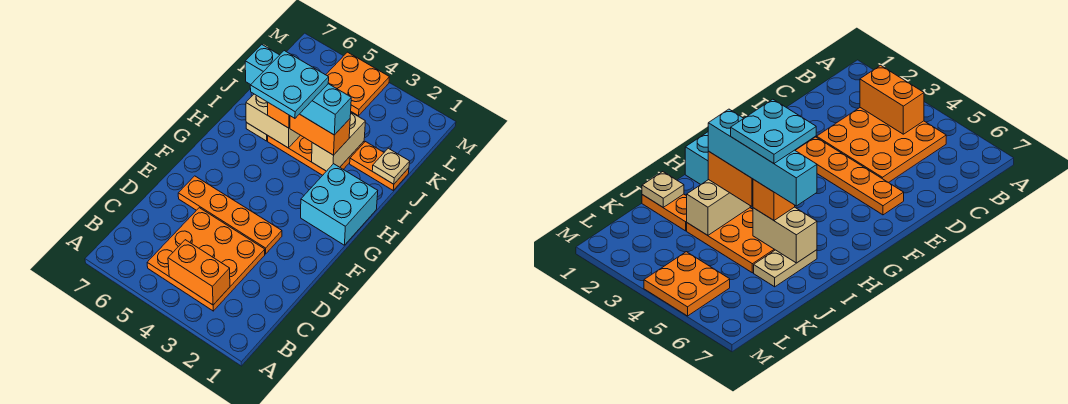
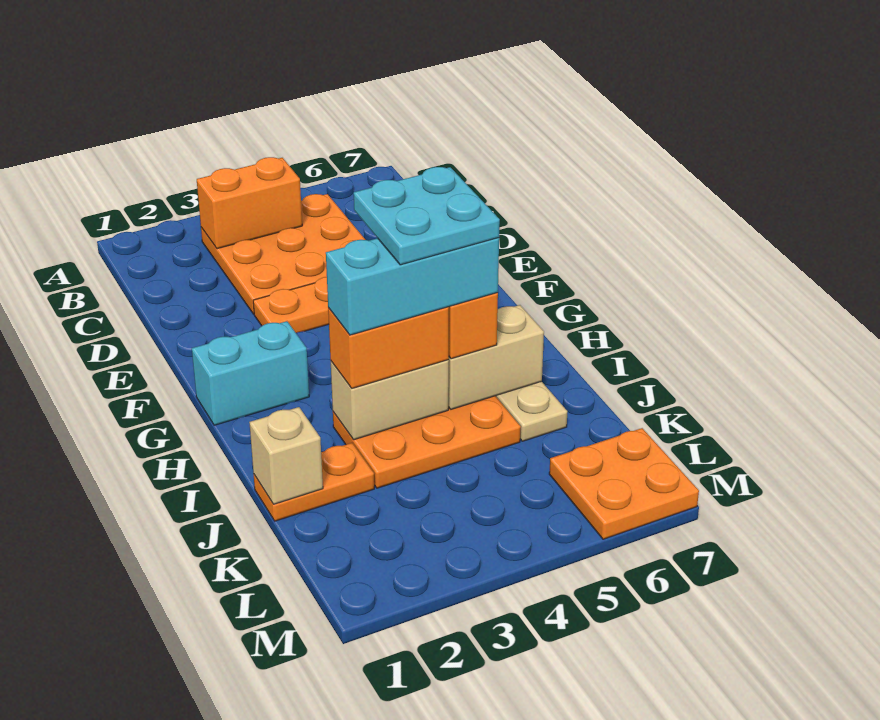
cyan brick G1:H2 level 1 -> cyan brick G1:G2 level 1
tan brick I3:J3 level 2 -> tan brick I3:I4 level 2
cyan brick I3:I6 level 4 -> cyan brick I3:I5 level 4
tan plate J1 level 2 -> tan brick J1 level 2
orange plate L4:M5 level 1 -> orange plate L6:M7 level 1

